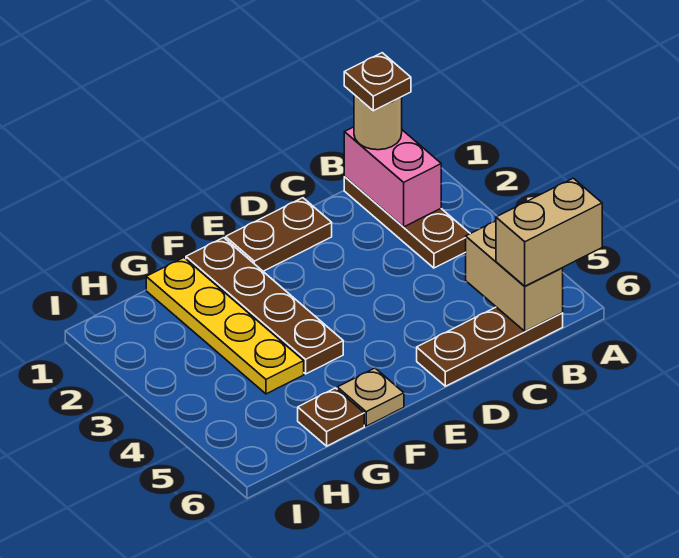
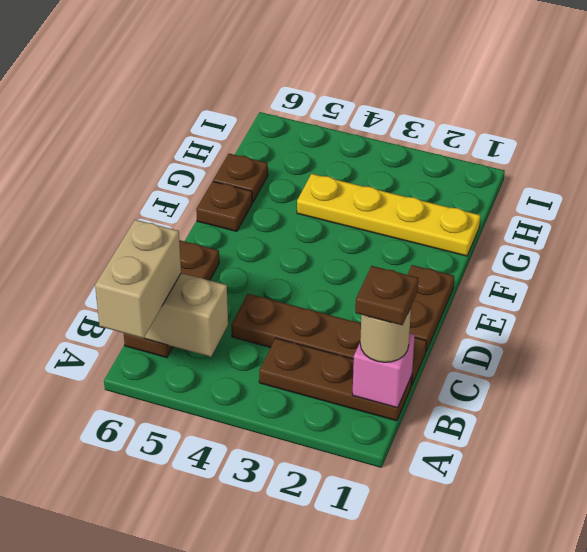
pink brick B1:B2 level 2 -> pink brick B1 level 2
brown plate F1:F4 level 1 -> brown plate C1:C4 level 1
tan plate F6 level 1 -> brown plate F6 level 1

